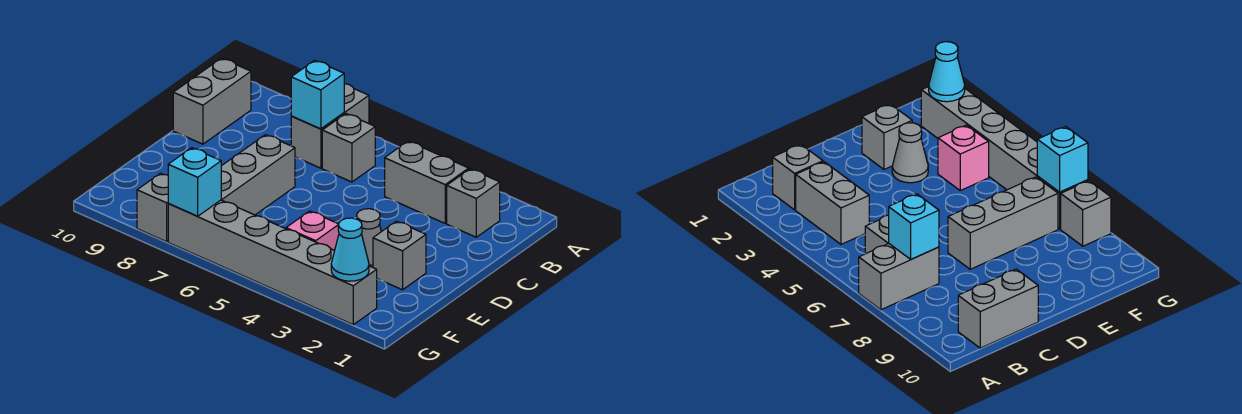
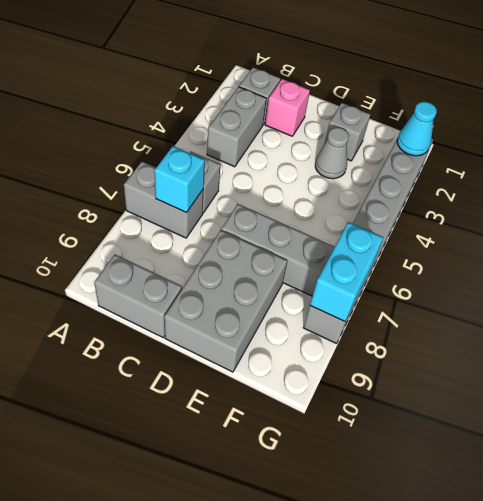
none -> grey brick D8:E10 level 1
pink brick F4 level 1 -> pink brick C2 level 1
cyan brick G7 level 2 -> cyan brick G7:G8 level 2

